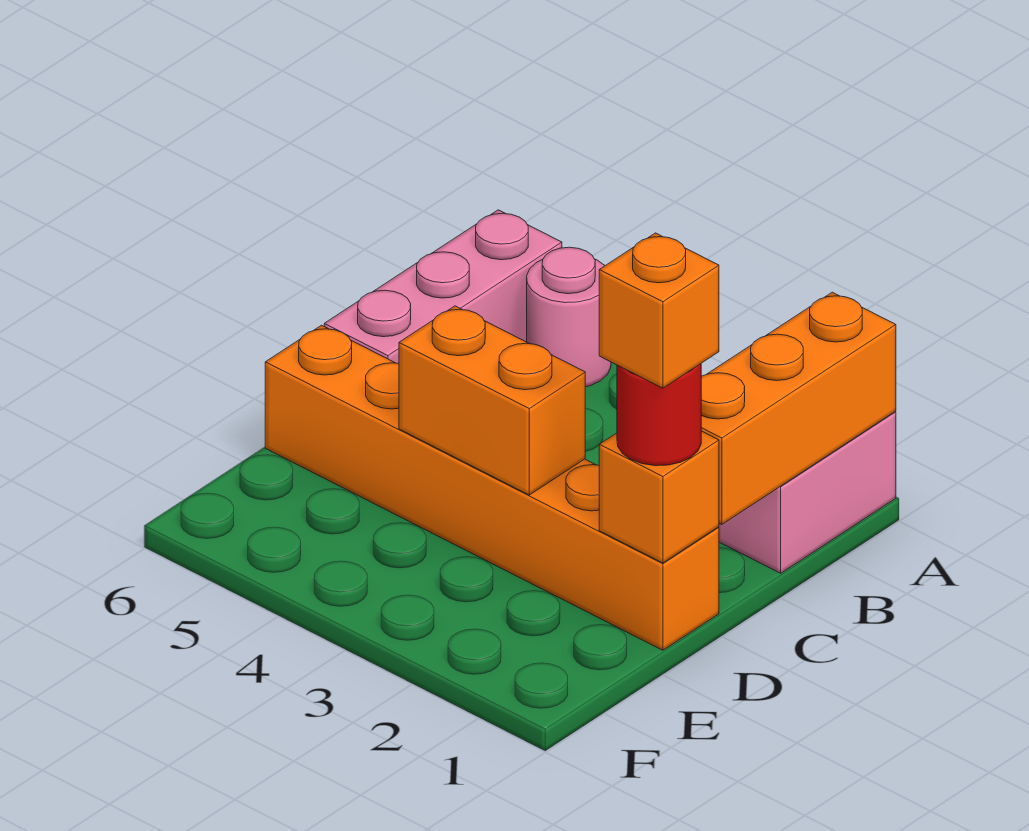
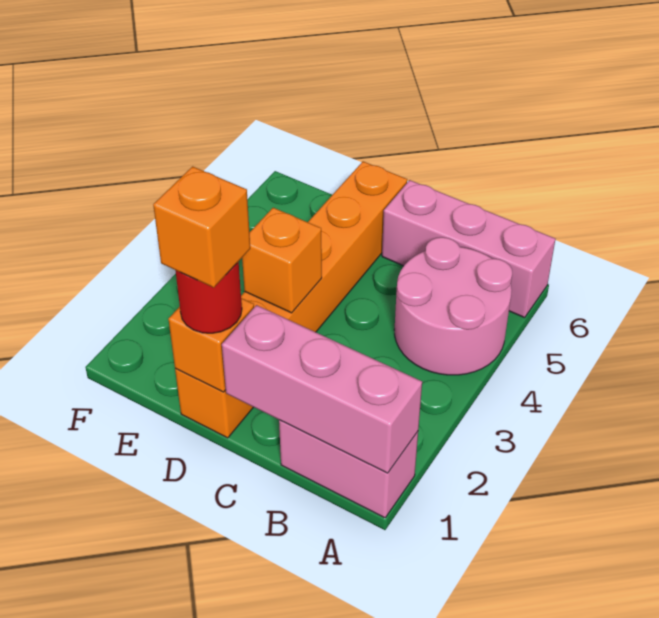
orange brick A1:C1 level 2 -> pink brick A1:C1 level 2
pink round brick A5 level 1 -> pink round brick A4:B5 level 1
orange brick D3:D4 level 2 -> orange brick D3 level 2

